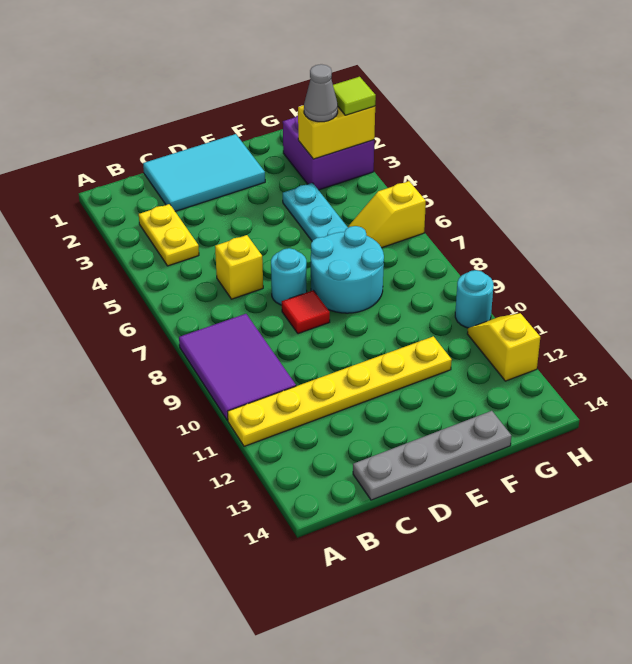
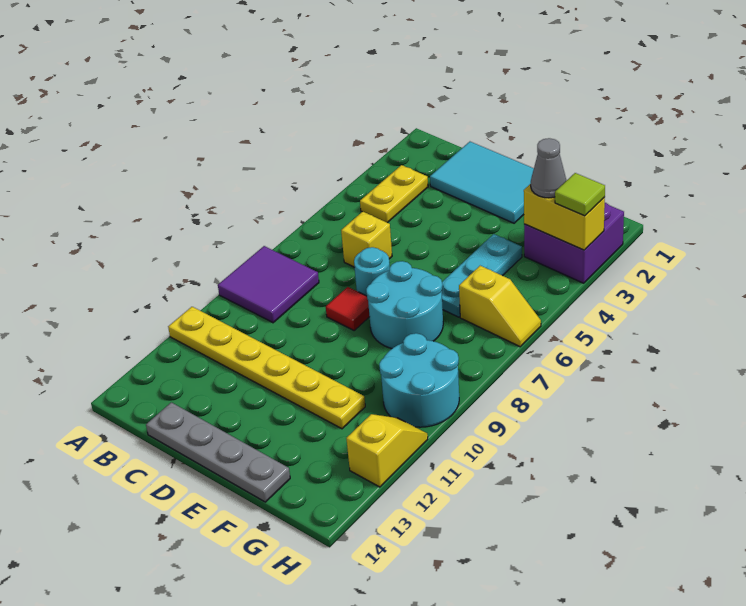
purple tile A8:B10 level 1 -> purple tile A8:B9 level 1
yellow slope G6:H6 level 1 top H -> yellow slope G6:H6 level 1 top G
cyan round brick H10 level 1 -> cyan round brick G9:H10 level 1

